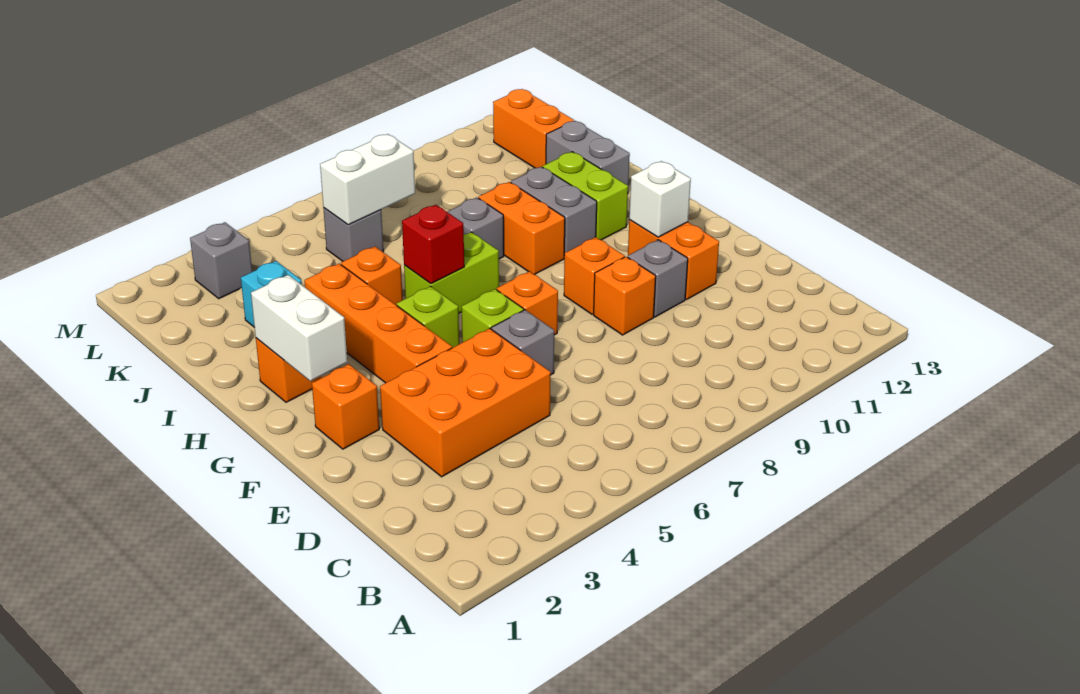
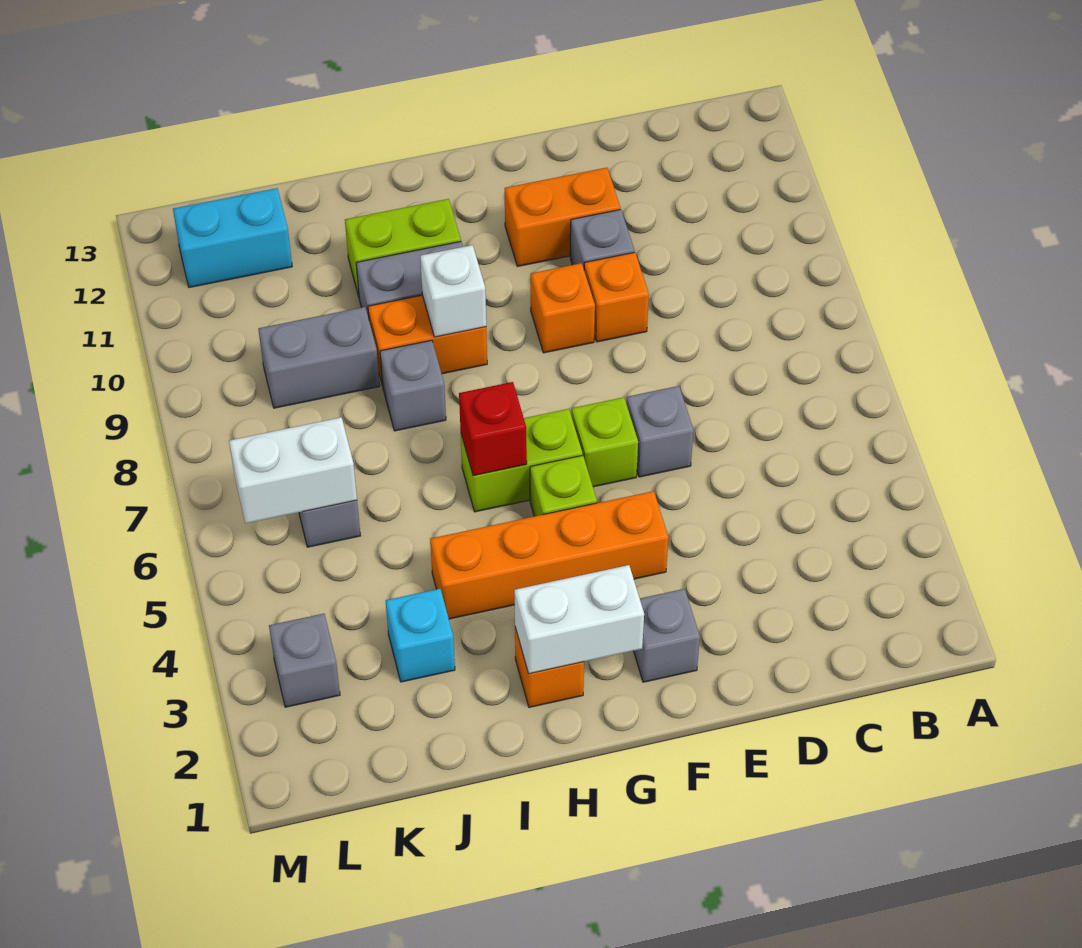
orange brick D3:E5 level 1 -> none
orange brick F2 level 1 -> grey brick F2 level 1
orange brick F7 level 1 -> none
white brick F11 level 2 -> white brick H9 level 2
lime brick H6:H7 level 1 -> lime brick G6:H6 level 1
orange brick I5 level 1 -> none
grey brick I12:J12 level 1 -> grey brick J9:K9 level 1
white brick K6:K7 level 2 -> white brick K6:L6 level 2
orange brick K12:L12 level 1 -> cyan brick K12:L12 level 1

